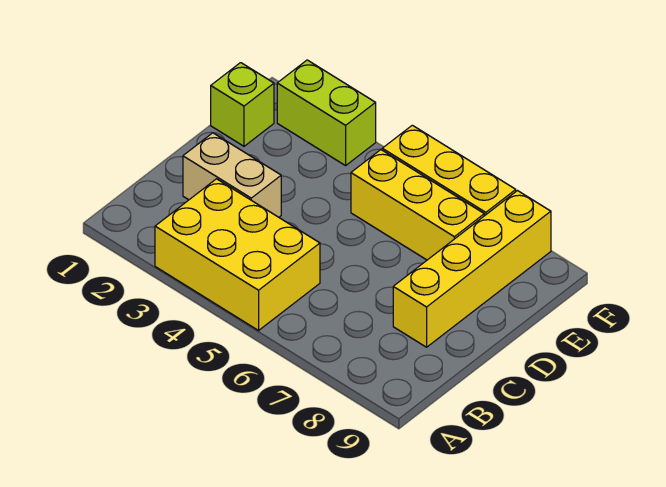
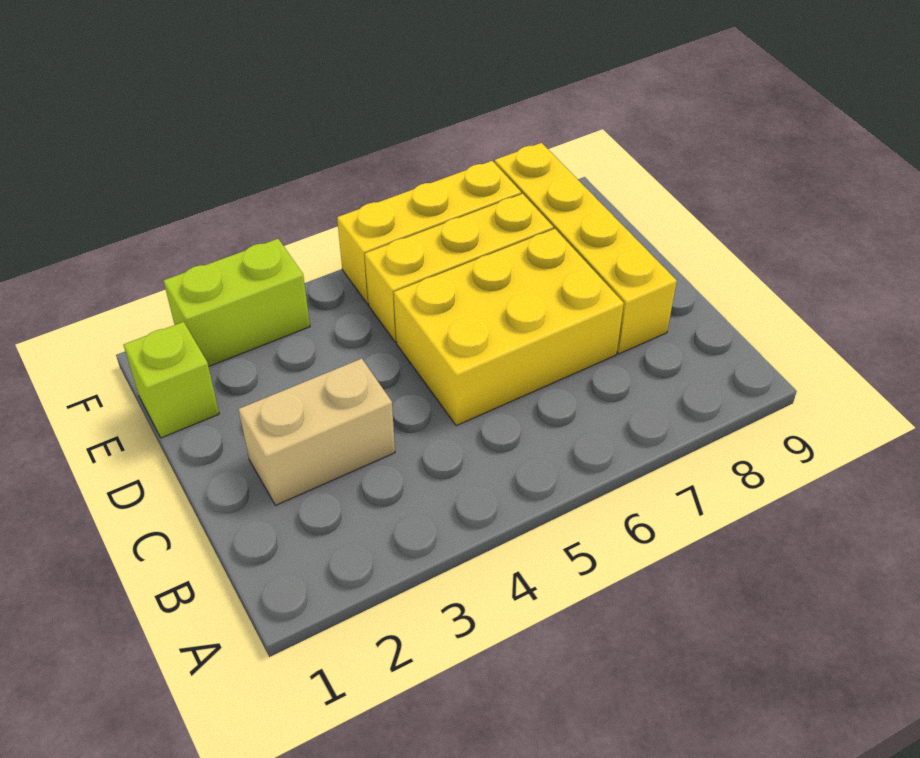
yellow brick A3:B5 level 1 -> yellow brick C5:D7 level 1

